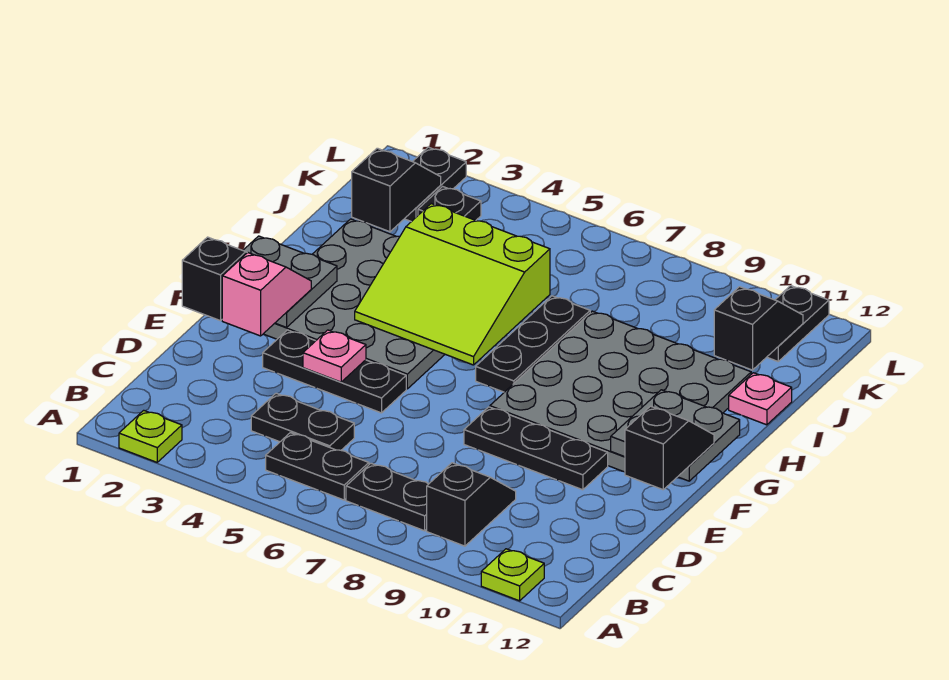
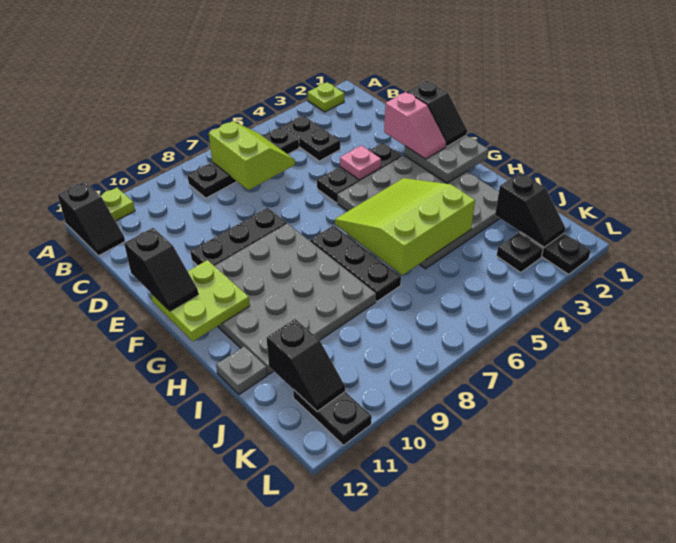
none -> lime slope B6:C7 level 2 top 7
black slope B9:C9 level 1 top B -> black slope A12:B12 level 1 top A
black plate C4:C5 level 1 -> black plate B4:C4 level 1
grey plate F11:G12 level 2 -> lime plate F11:G12 level 2
pink plate I12 level 1 -> grey plate I12 level 1

